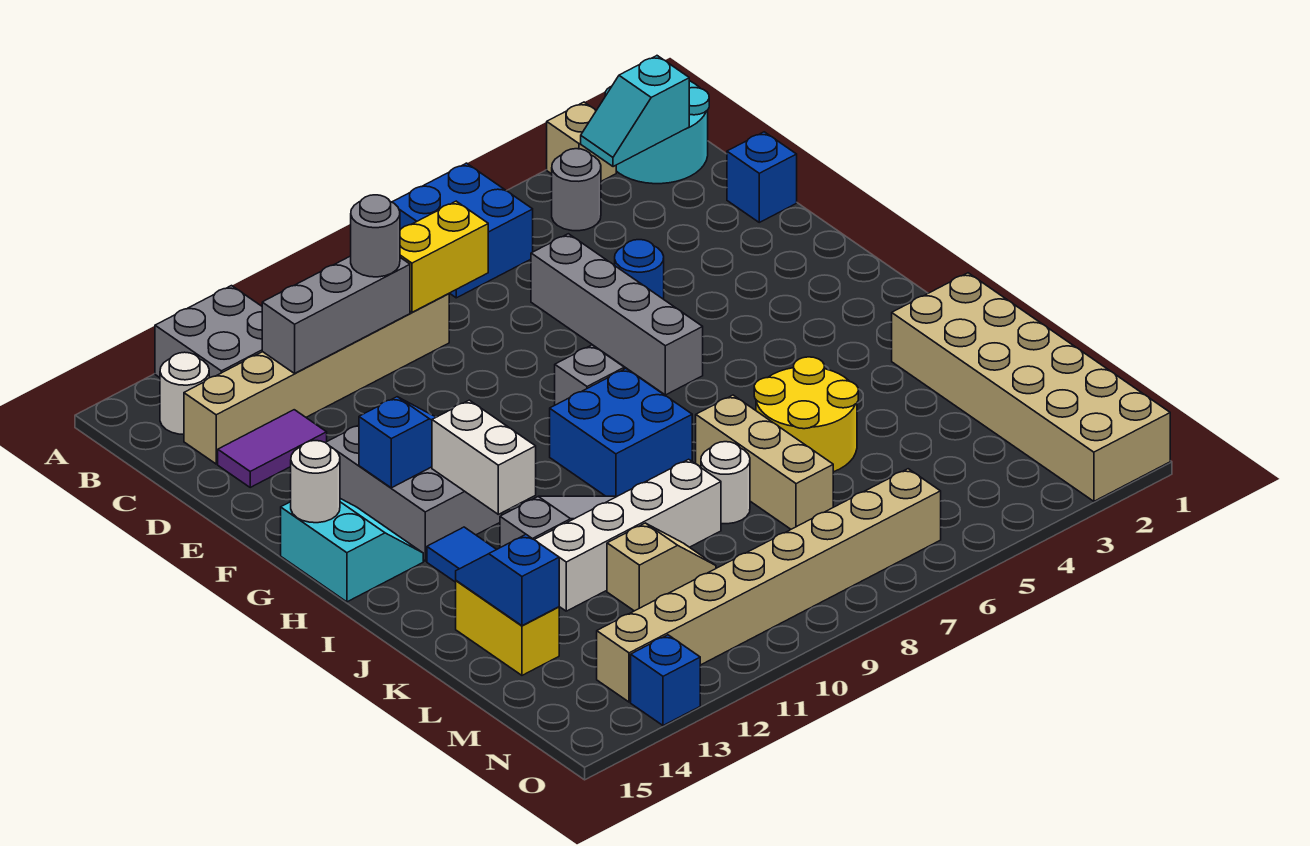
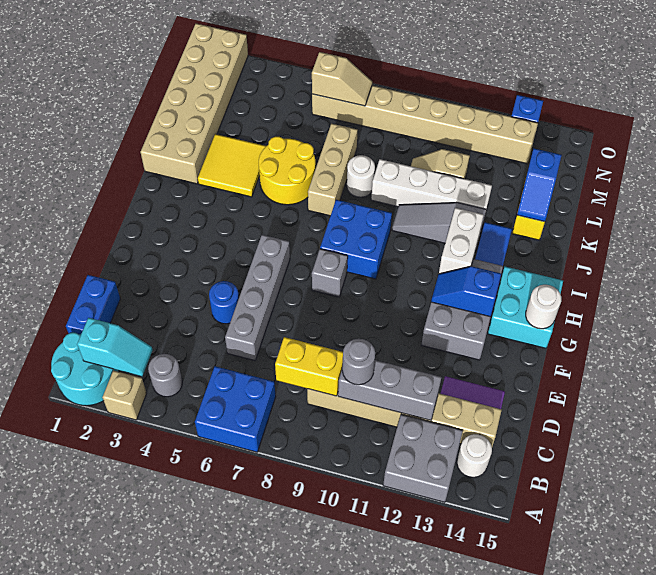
blue brick D1 level 1 -> blue brick C1:D1 level 1
cyan slope G14:H15 level 1 top 15 -> cyan brick G14:H15 level 1
none -> yellow tile J3:K4 level 1
none -> tan slope N6:N7 level 2 top 6

